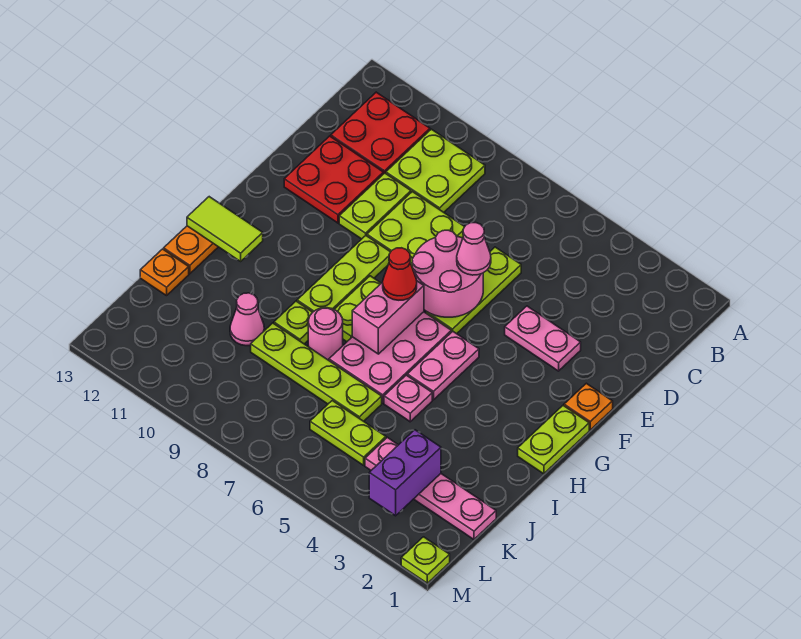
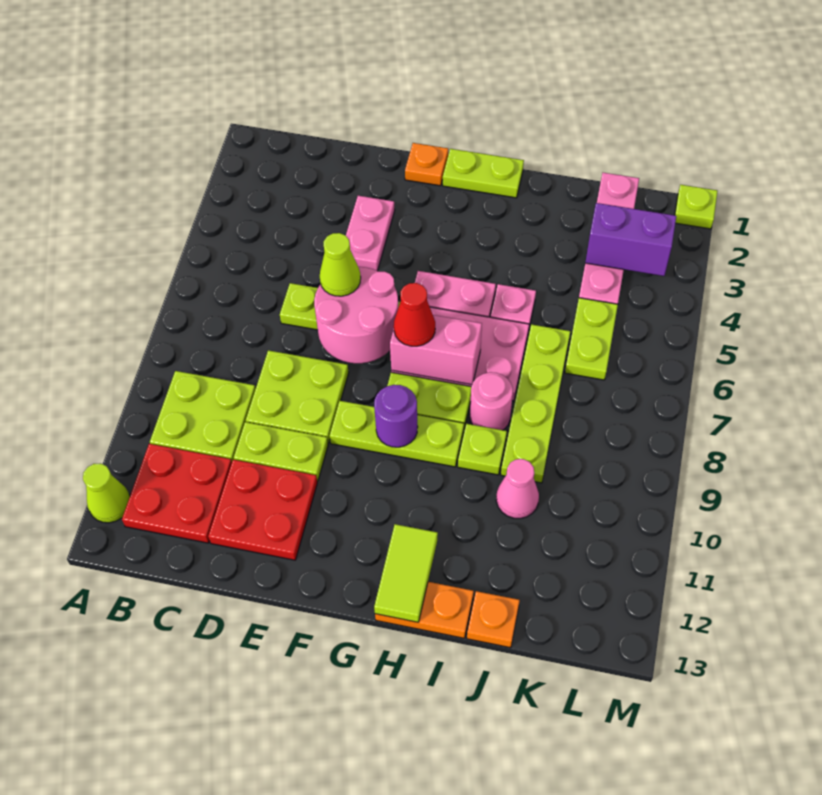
none -> lime cone A12 level 1
pink cone E6 level 3 -> lime cone E6 level 3
none -> purple round brick G9 level 2

